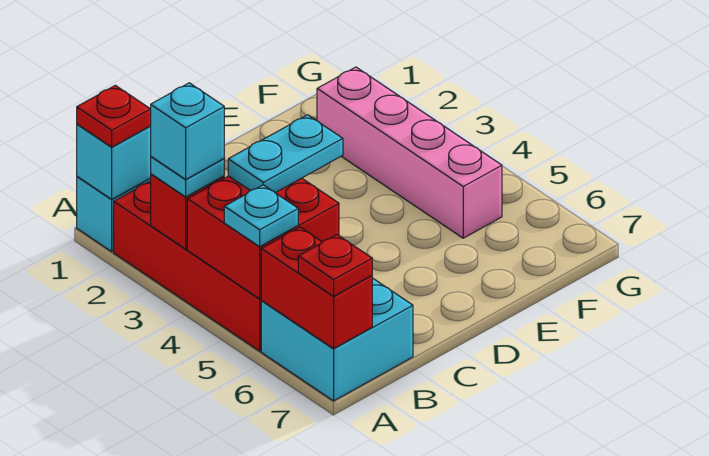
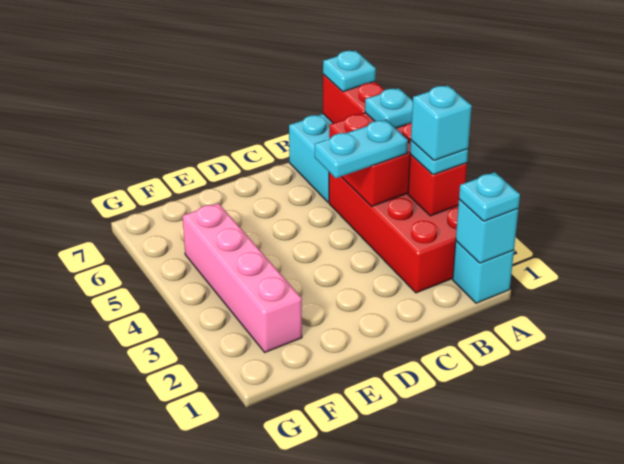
red plate A1 level 3 -> cyan plate A1 level 3
red plate A7 level 3 -> cyan plate A7 level 3

